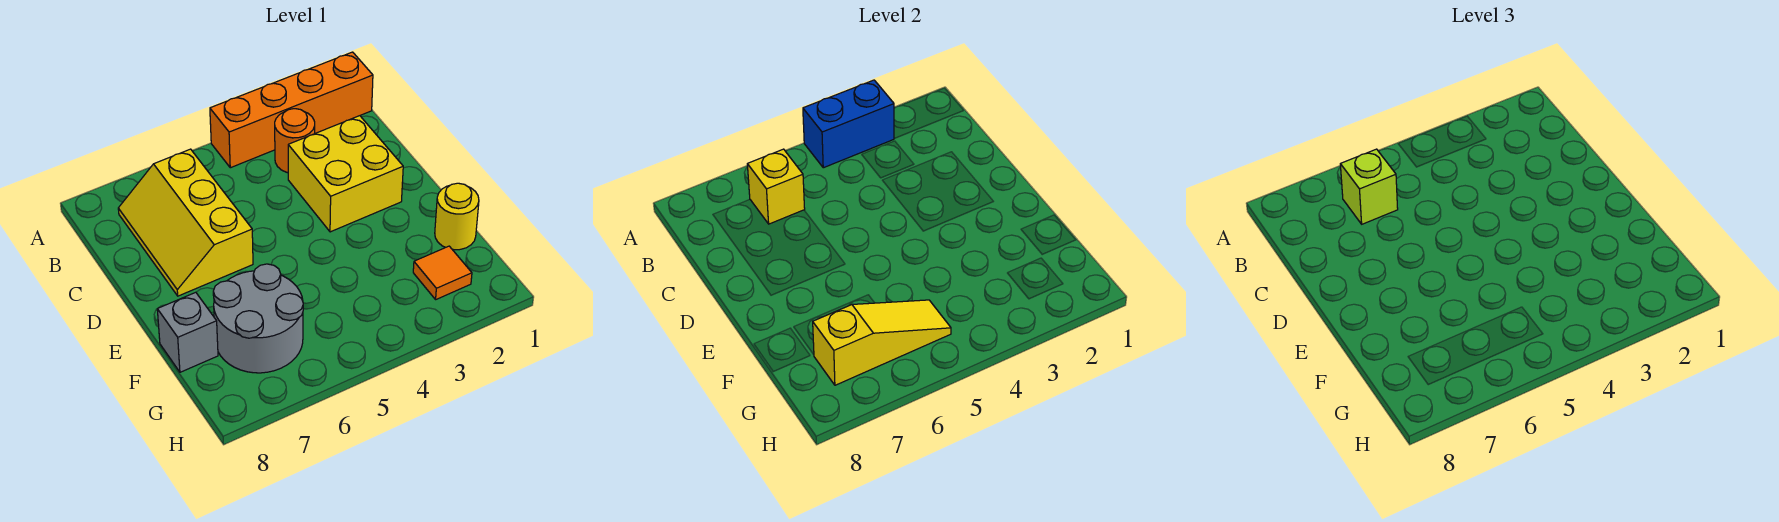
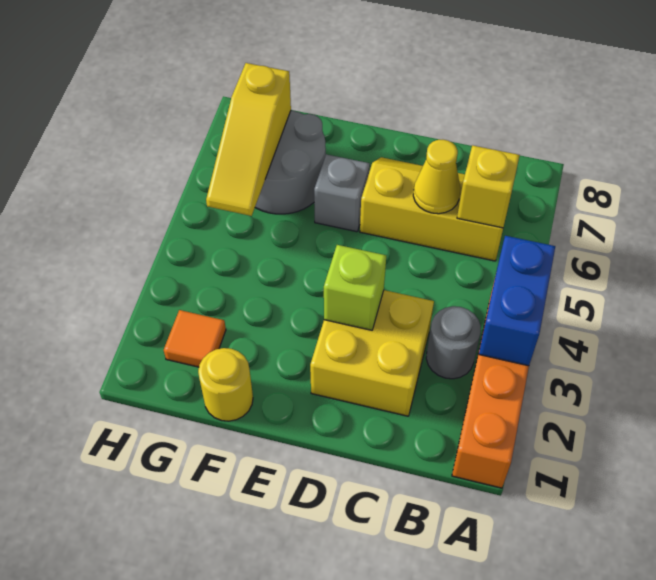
orange round brick B3 level 1 -> grey round brick B3 level 1
lime brick B6 level 3 -> lime brick D3 level 2
none -> yellow cone C6 level 2
grey brick F8 level 1 -> grey brick E6 level 1

